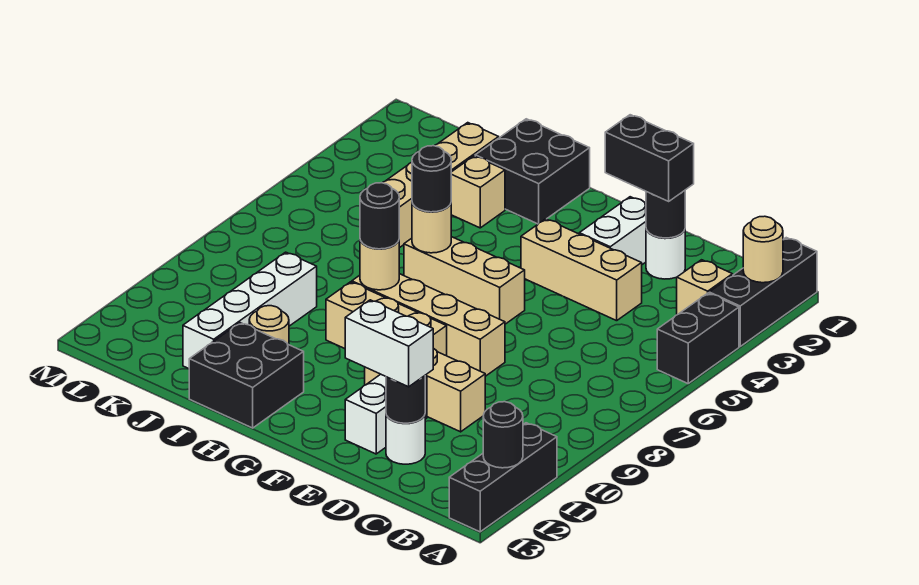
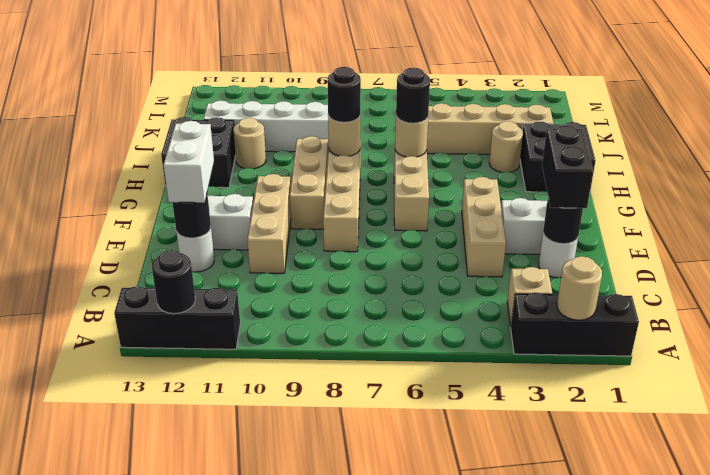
black brick A4:A5 level 1 -> none
tan brick I3 level 1 -> tan round brick I3 level 1

